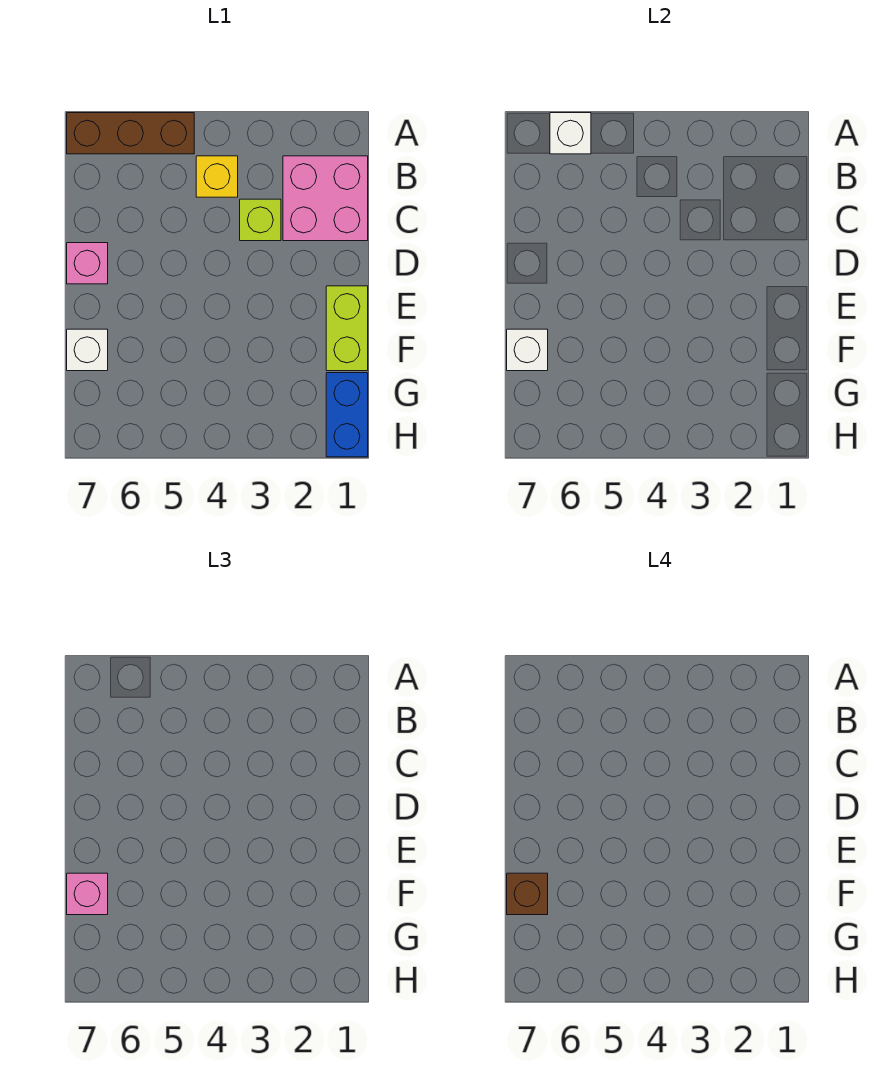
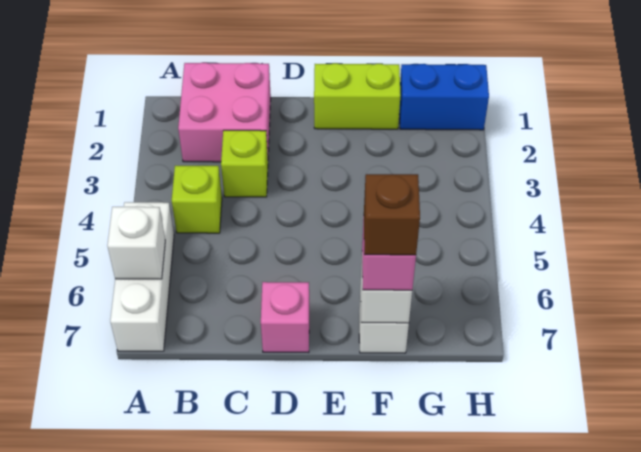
brown brick A5:A7 level 1 -> white brick A5:A7 level 1
yellow brick B4 level 1 -> lime brick B4 level 1

